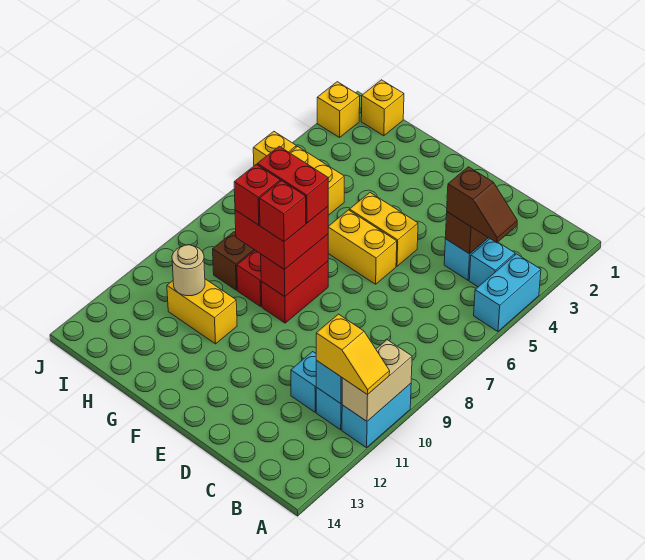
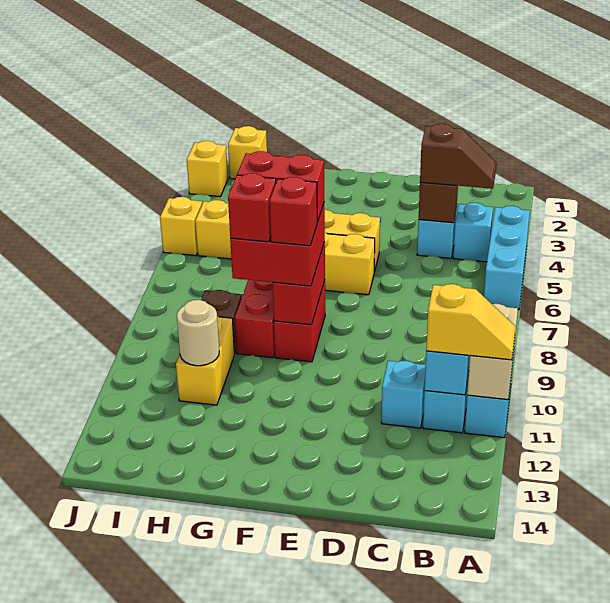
cyan brick A4:A5 level 1 -> cyan brick A4:A6 level 1
yellow brick G11:H11 level 1 -> yellow brick H10:H11 level 1

